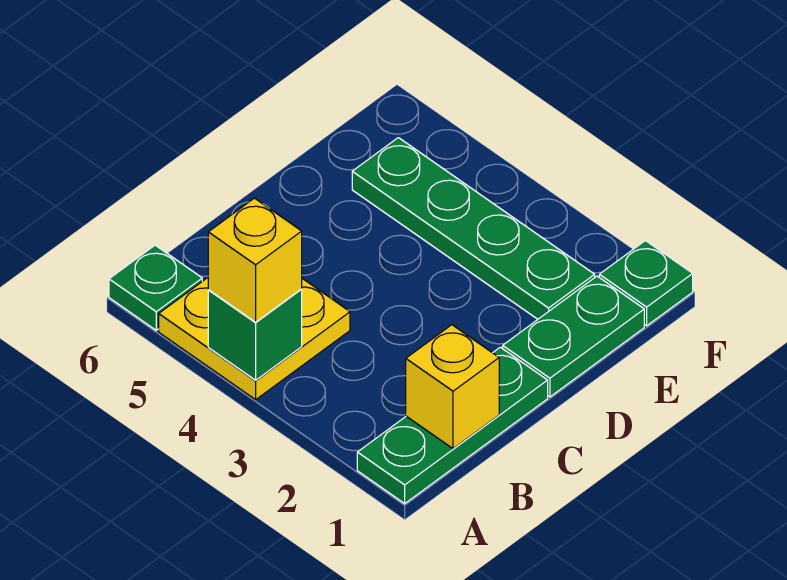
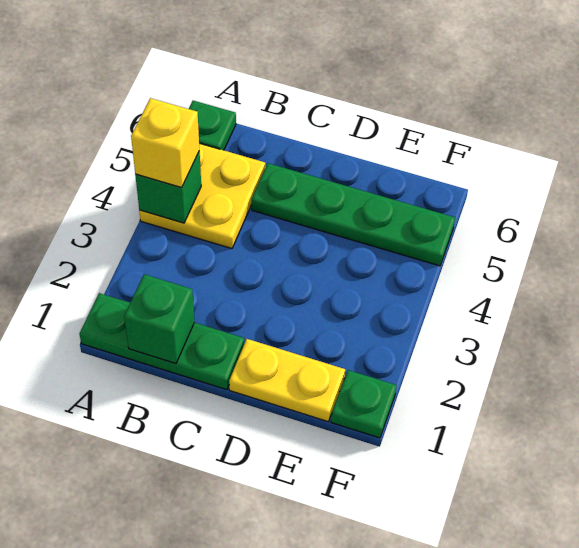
yellow brick B1 level 2 -> green brick B1 level 2
green plate D1:E1 level 1 -> yellow plate D1:E1 level 1
green plate E2:E5 level 1 -> green plate C5:F5 level 1

